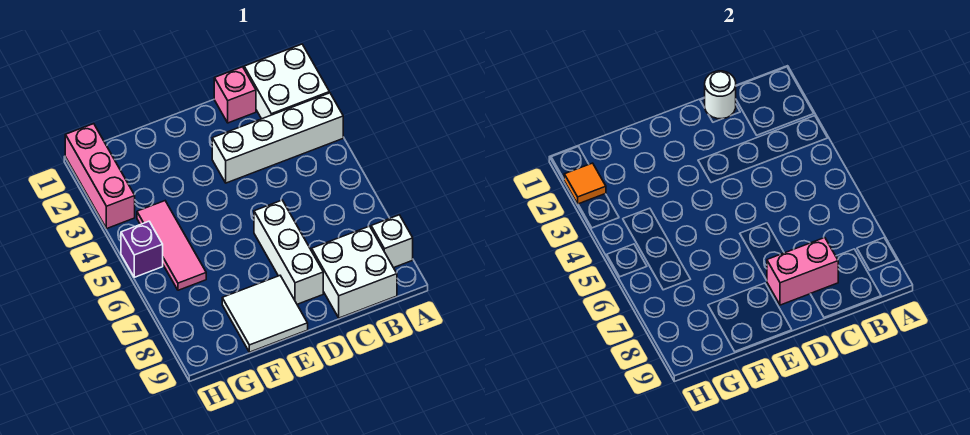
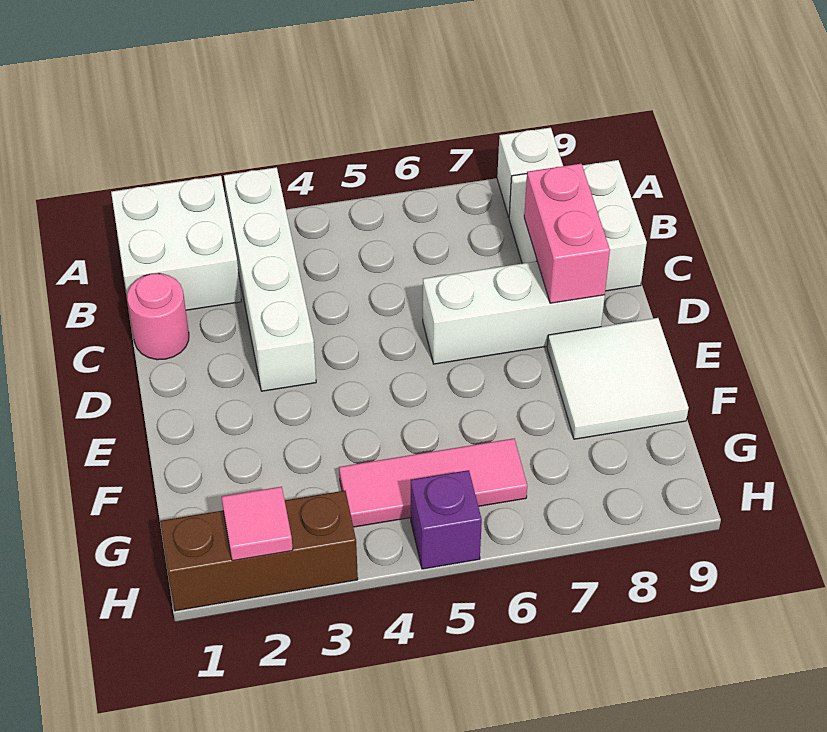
pink brick C1 level 1 -> pink round brick C1 level 1
white round brick C1 level 2 -> none
pink brick H1:H3 level 1 -> brown brick H1:H3 level 1
orange tile H2 level 2 -> pink tile H2 level 2

